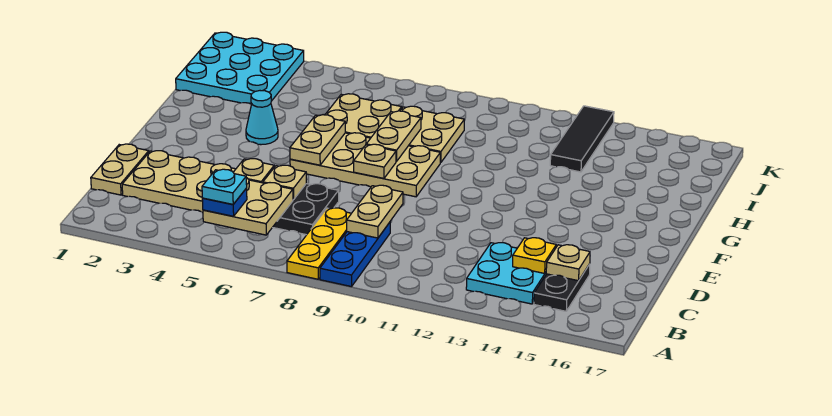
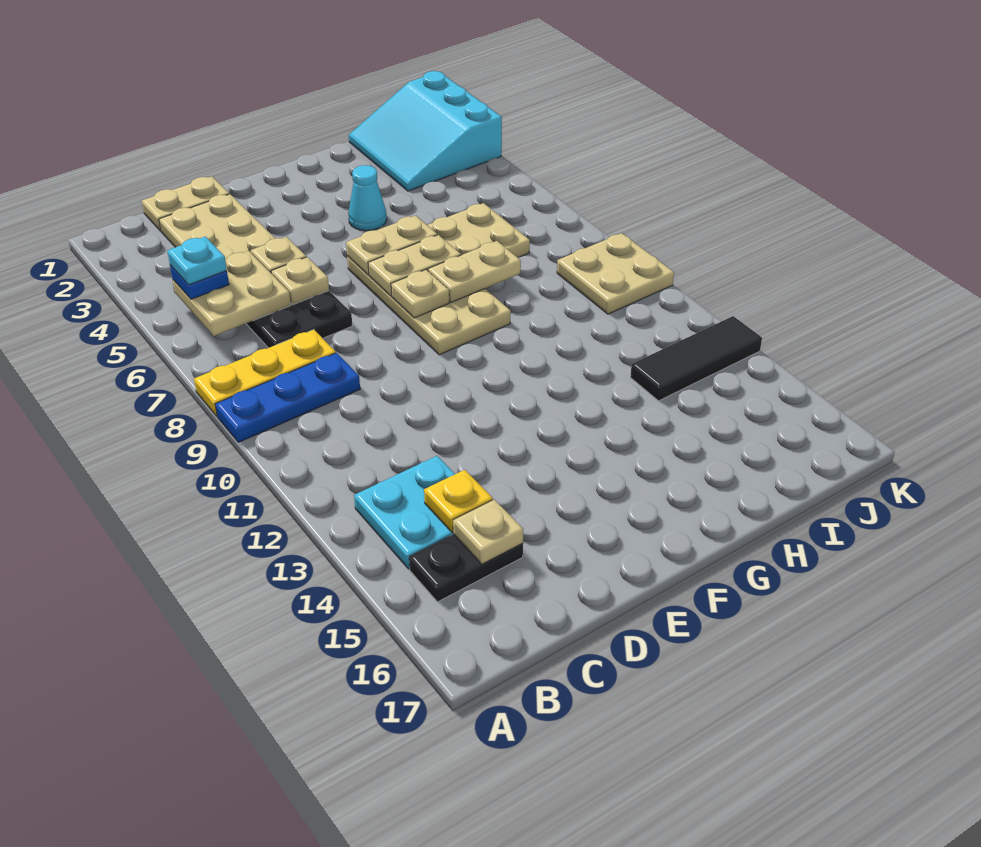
tan plate C9:D9 level 2 -> tan plate F7:G7 level 2
tan plate H8:I9 level 1 -> tan plate J9:K10 level 1
cyan plate I1:K3 level 1 -> cyan slope I1:K3 level 1 top K

